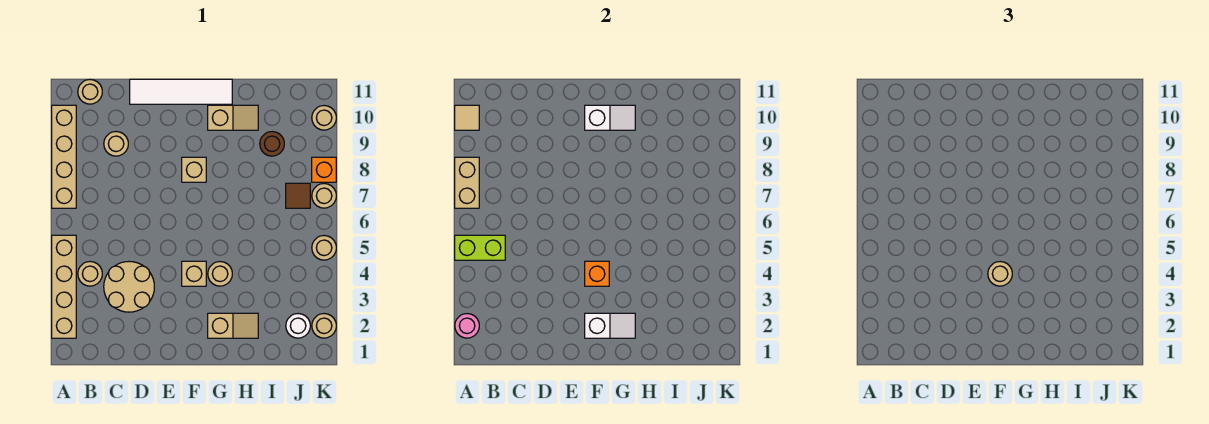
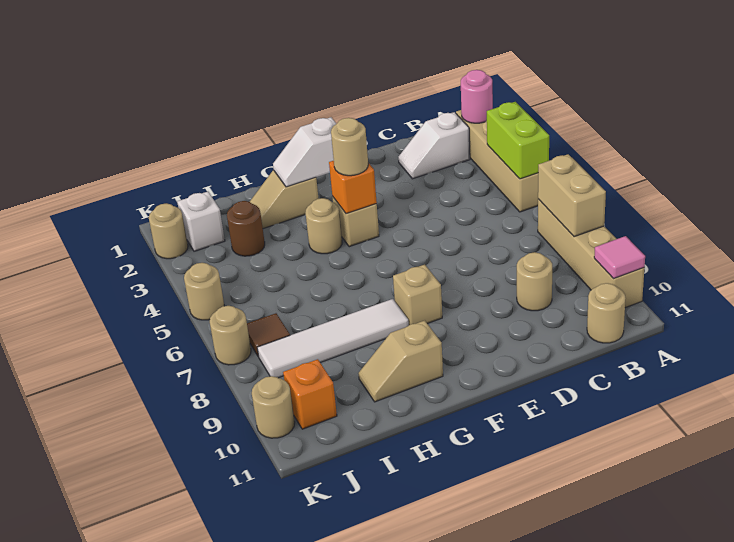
lime brick A5:B5 level 2 -> lime brick A4:A5 level 2
tan tile A10 level 2 -> pink tile A10 level 2
tan round brick B4 level 1 -> none
tan round brick C3:D4 level 1 -> none
white tile D11:G11 level 1 -> white tile G8:J8 level 1
white slope F10:G10 level 2 top F -> white slope B2:C2 level 1 top B
brown round brick I9 level 1 -> brown round brick I3 level 1
white round brick J2 level 1 -> white brick J2 level 1
orange brick K8 level 1 -> orange brick J10 level 1

